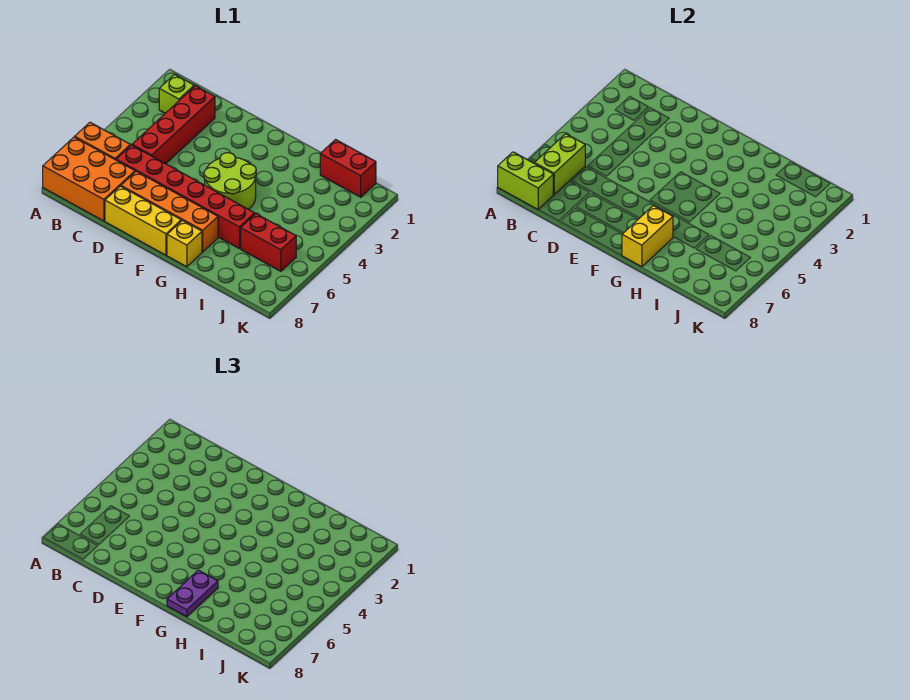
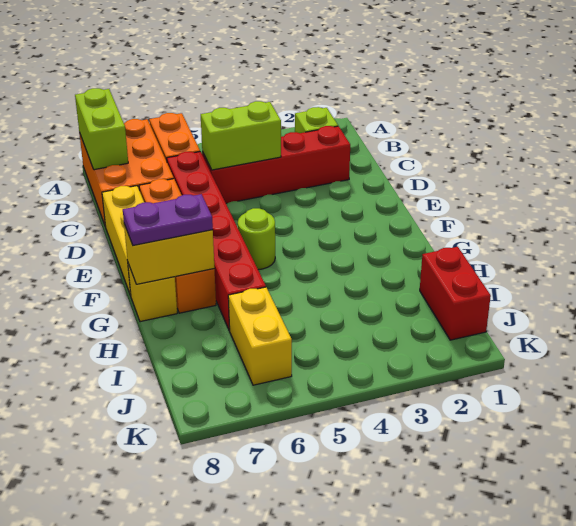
lime brick B6:B7 level 2 -> lime brick C4:C5 level 2
lime round brick F4:G5 level 1 -> lime round brick F5 level 1
red brick I6:J6 level 1 -> yellow brick I6:J6 level 1

